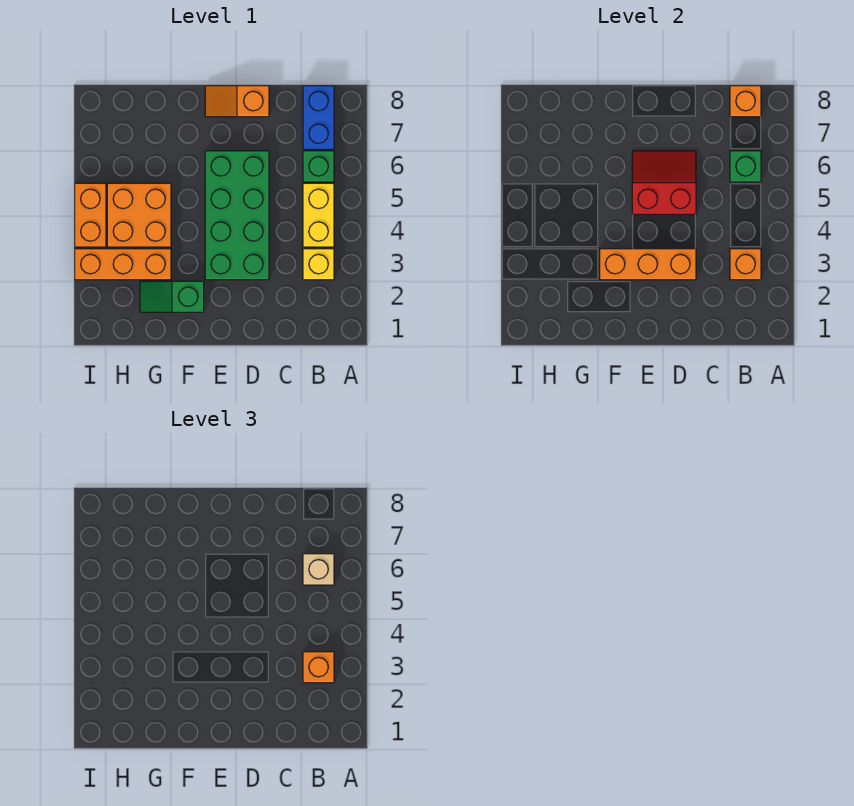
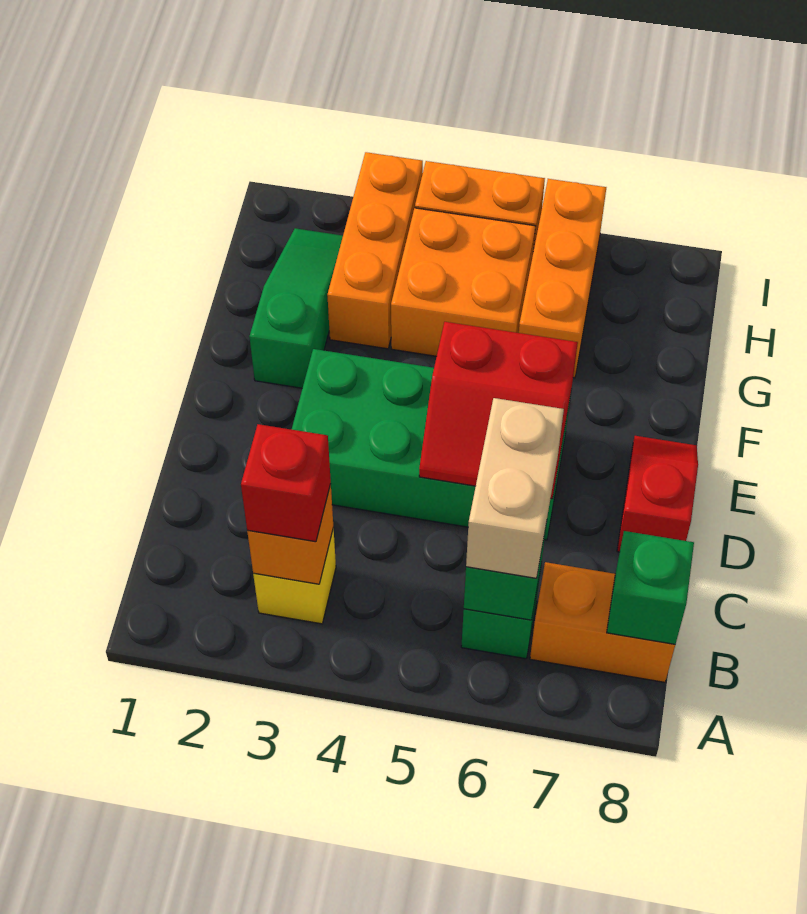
orange brick B3 level 3 -> red brick B3 level 3
yellow brick B4:B5 level 1 -> none
tan brick B6 level 3 -> tan brick B6:C6 level 3
blue brick B7:B8 level 1 -> orange brick B7:B8 level 1
orange brick B8 level 2 -> green brick B8 level 2
orange brick D3:F3 level 2 -> orange brick G6:I6 level 1
red slope D5:E6 level 2 top 5 -> red slope D5:E6 level 2 top E
orange slope D8:E8 level 1 top D -> red slope D8:E8 level 1 top D
green slope F2:G2 level 1 top F -> green slope F2:H2 level 1 top F

